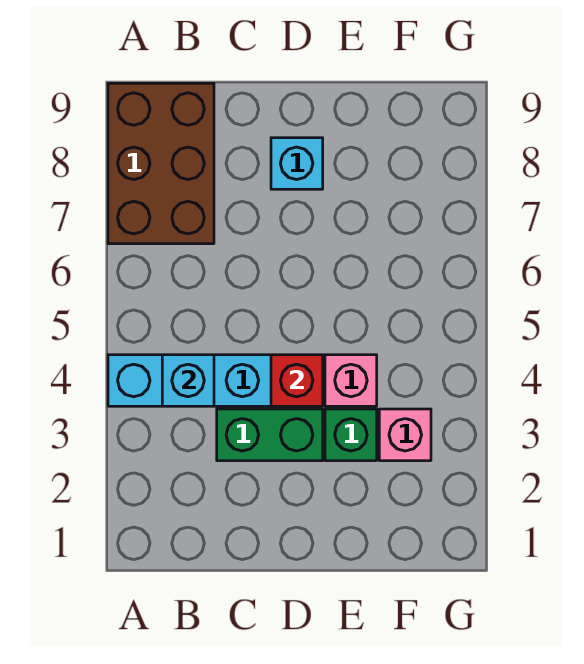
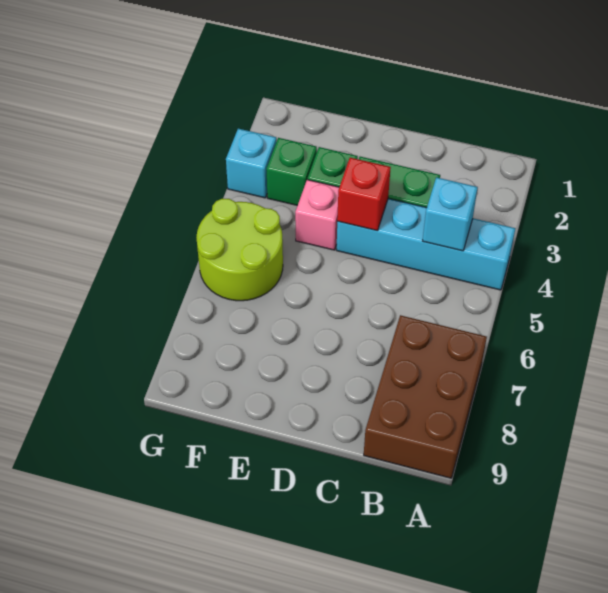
cyan brick D8 level 1 -> cyan brick G3 level 1
pink brick F3 level 1 -> green brick F3 level 1
none -> lime round brick F5:G6 level 1

